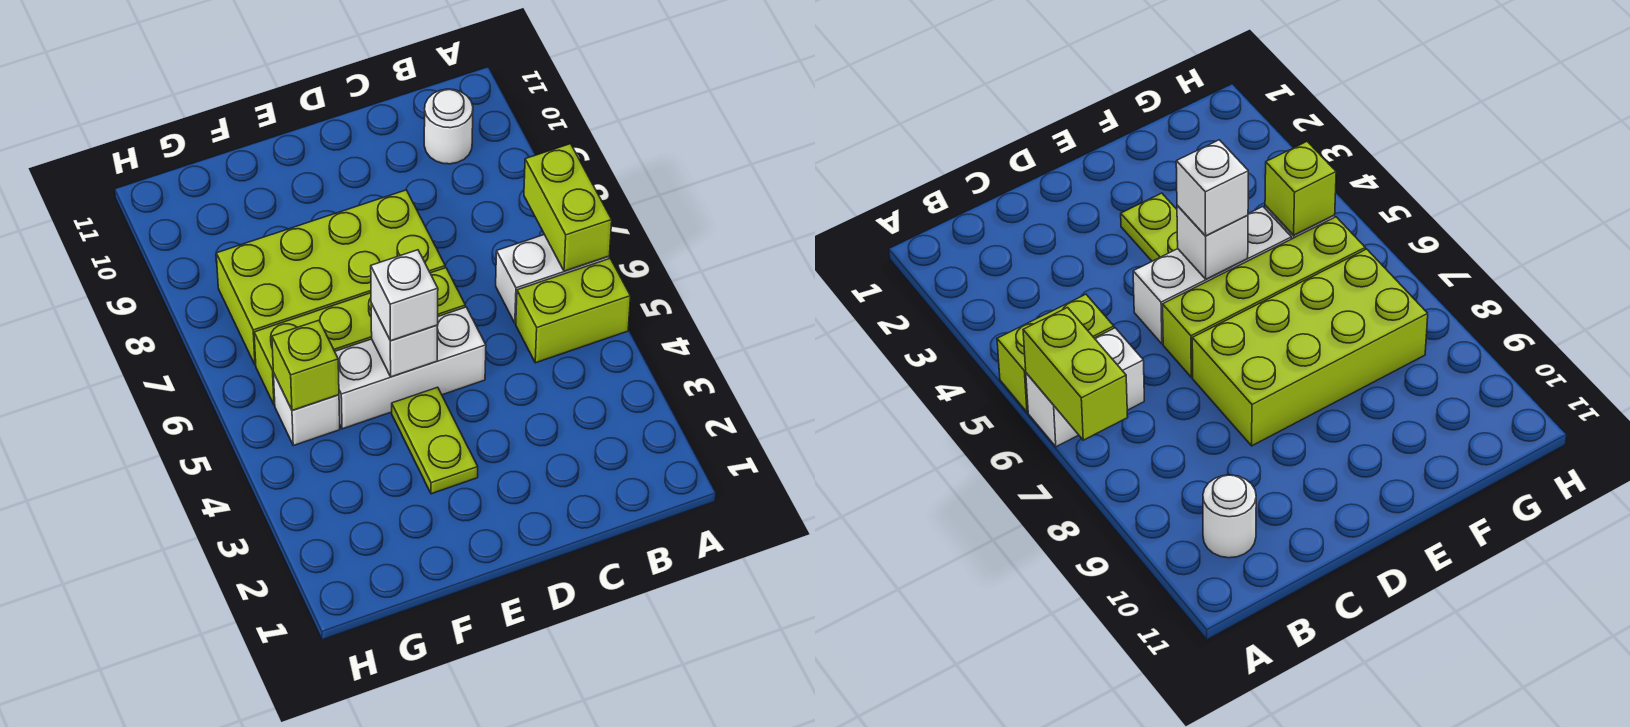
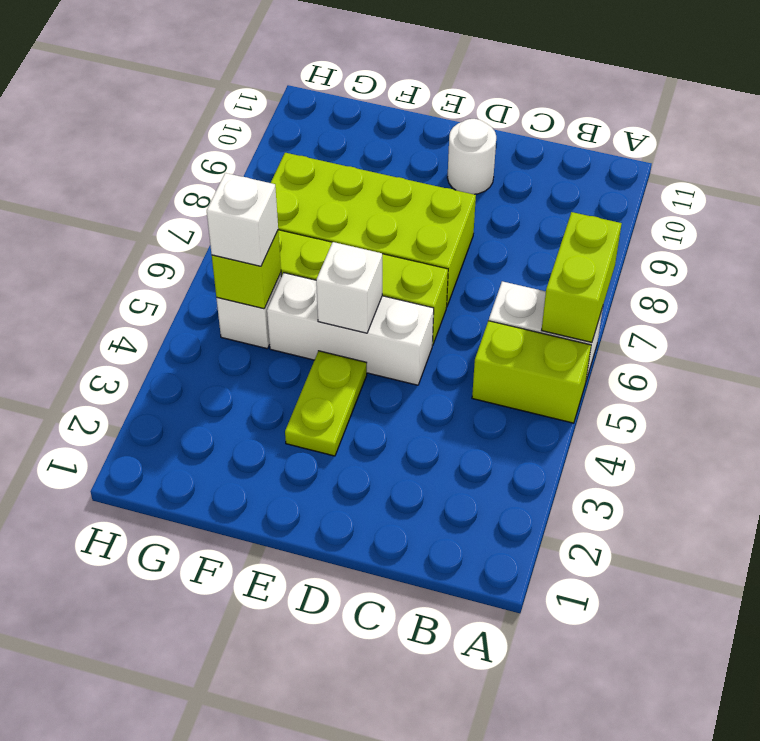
white round brick B10 level 1 -> white round brick D10 level 1
white brick E5 level 3 -> white brick G5 level 3

